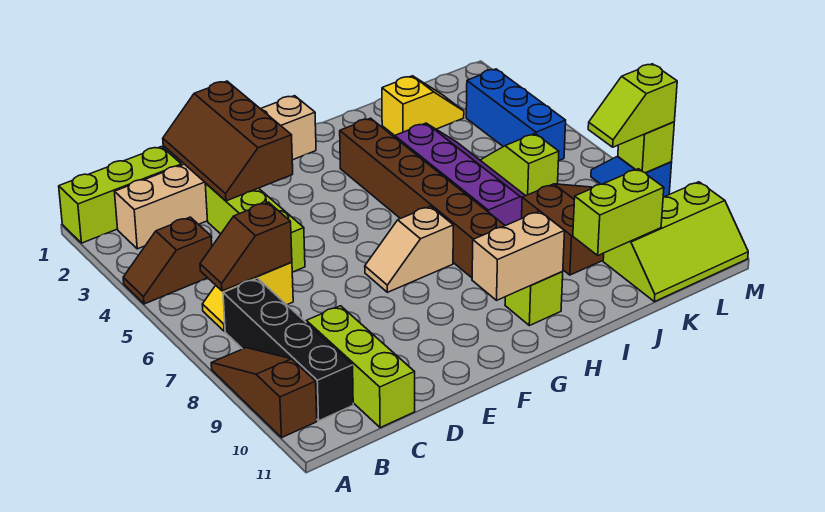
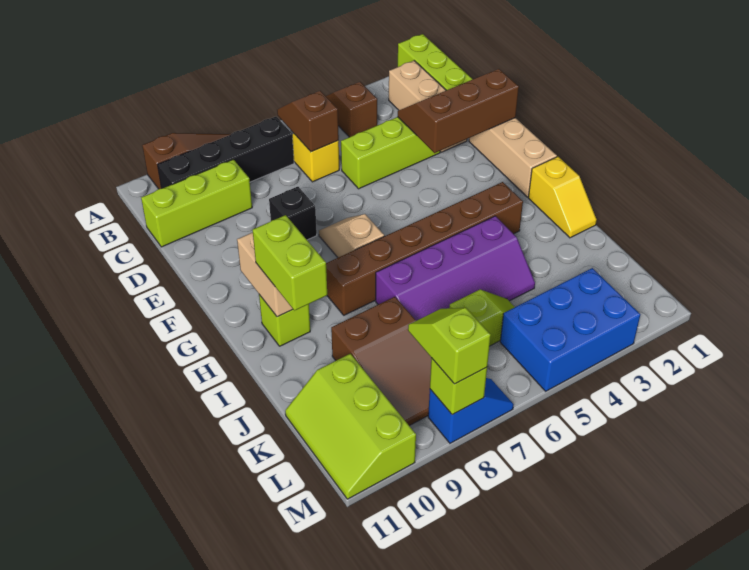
none -> black brick E8 level 1
yellow slope J2:K2 level 1 top J -> yellow slope H1:I1 level 1 top H
lime brick J10:K10 level 2 -> lime brick H10:I10 level 3
blue brick L3:L5 level 1 -> blue brick L3:M5 level 1

